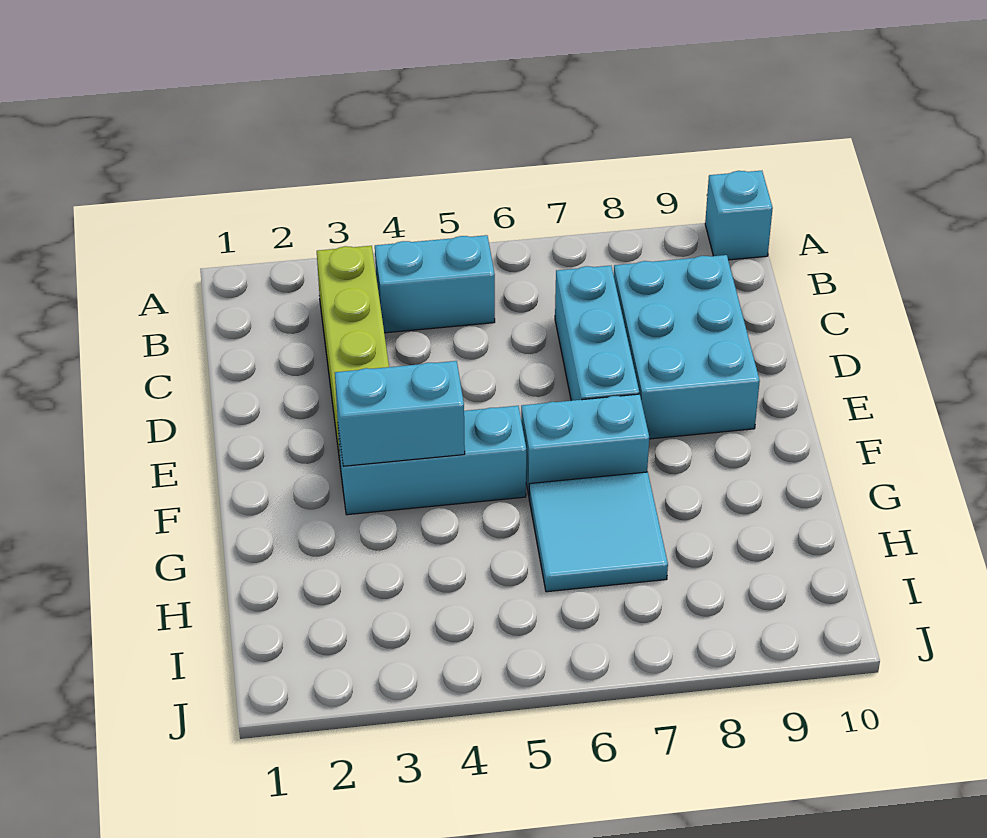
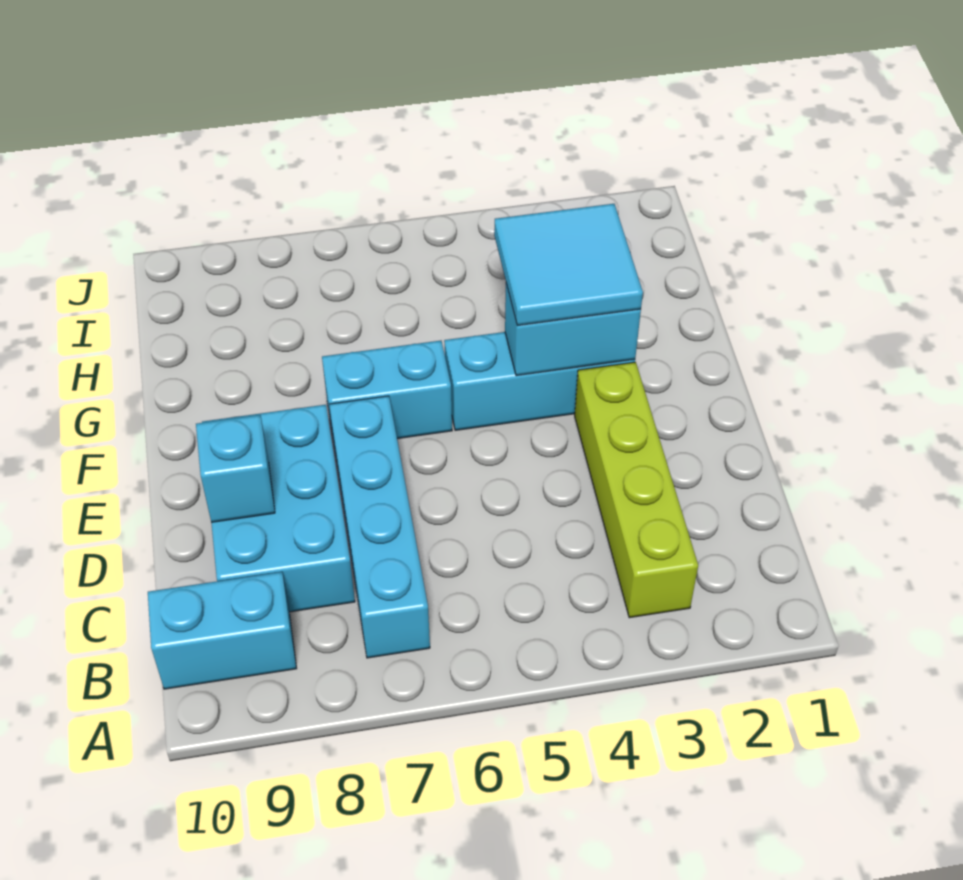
cyan brick A10 level 1 -> cyan brick D9 level 2
cyan brick B4:B5 level 1 -> cyan brick B9:B10 level 1
cyan brick C7:E7 level 1 -> cyan brick B7:E7 level 1
cyan tile G6:H7 level 1 -> cyan tile F3:G4 level 3

